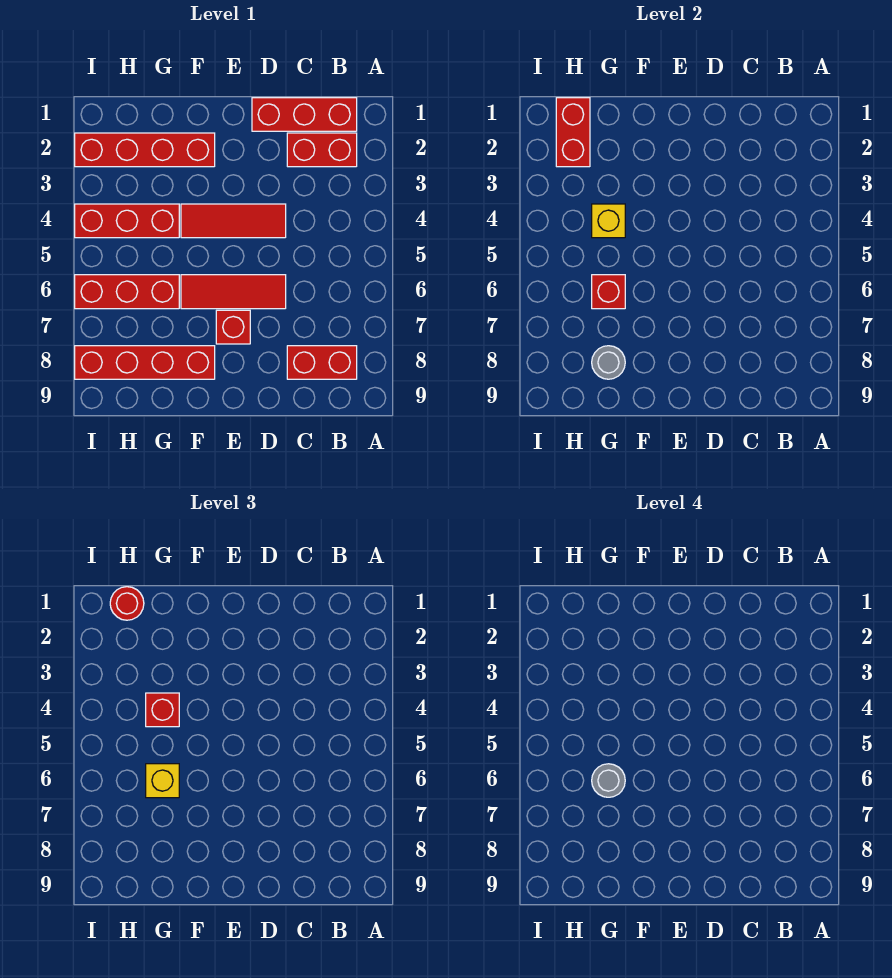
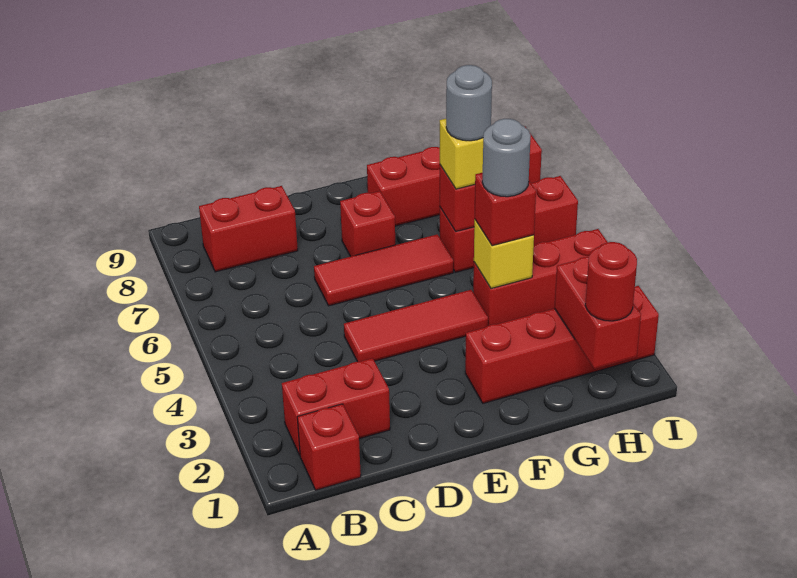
red brick B1:D1 level 1 -> red brick B1 level 1
grey round brick G8 level 2 -> grey round brick G4 level 4

